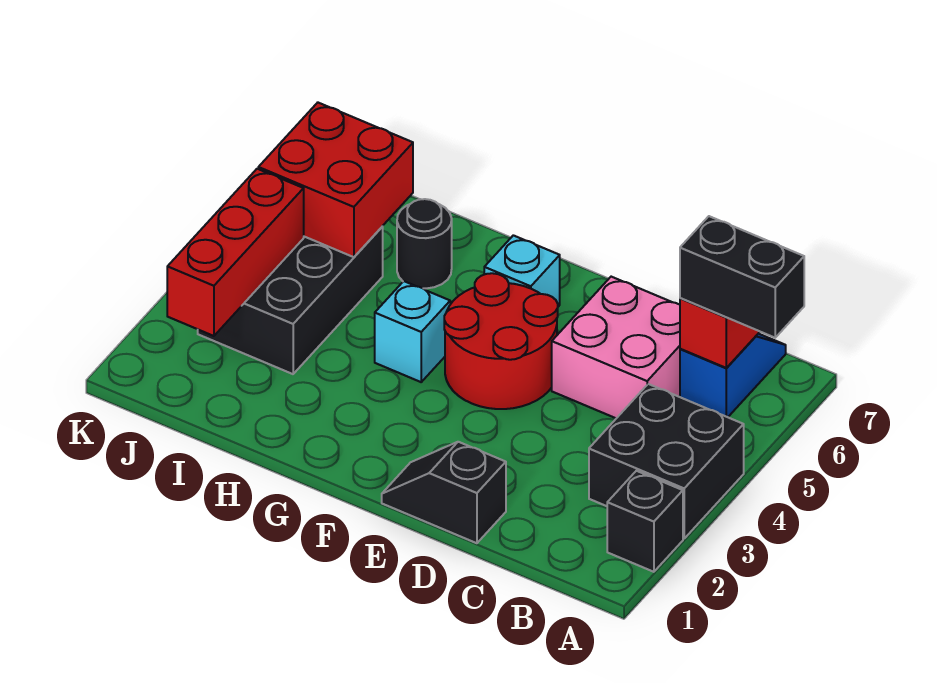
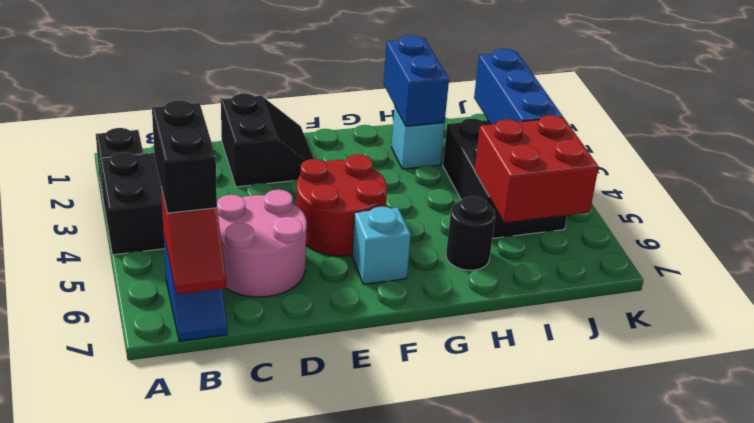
black brick A6:B6 level 3 -> black brick B5:B6 level 3
pink brick C5:D6 level 1 -> pink round brick C5:D6 level 1
black slope D1:E1 level 1 top D -> black slope D1:E2 level 1 top D
cyan brick G4 level 1 -> cyan brick H2 level 1
none -> blue brick H1:H2 level 2
red brick J2:J4 level 2 -> blue brick J2:J4 level 2

